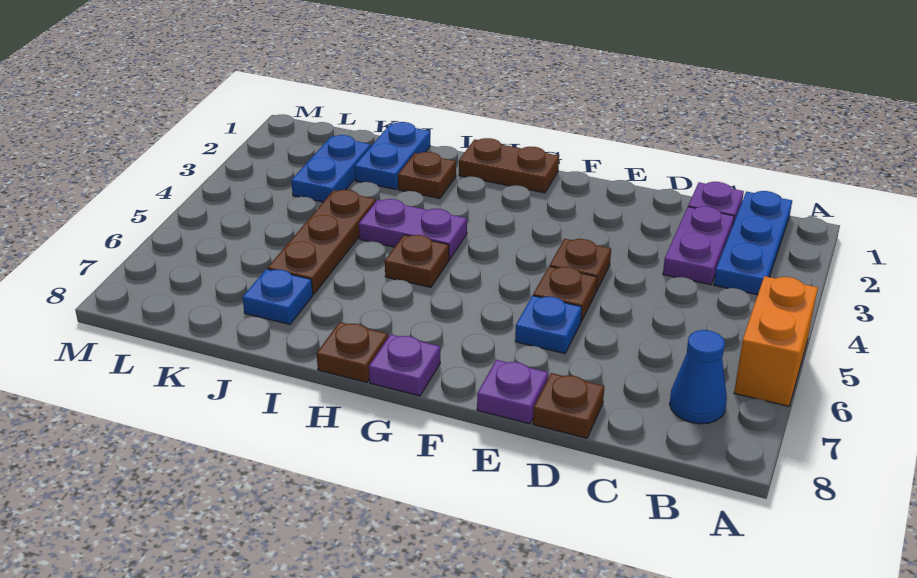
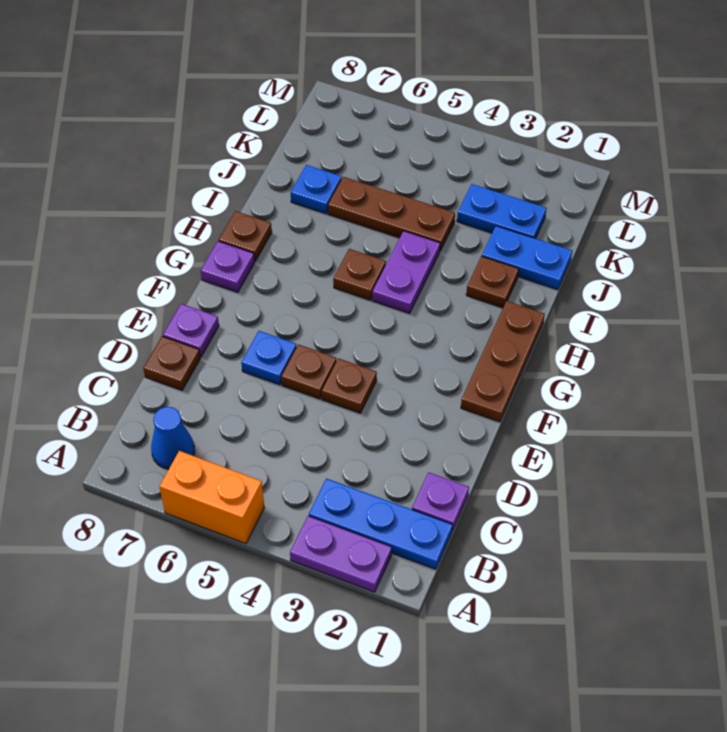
purple plate C2:C3 level 1 -> purple plate A2:A3 level 1
brown plate G1:H1 level 1 -> brown plate F1:H1 level 1

